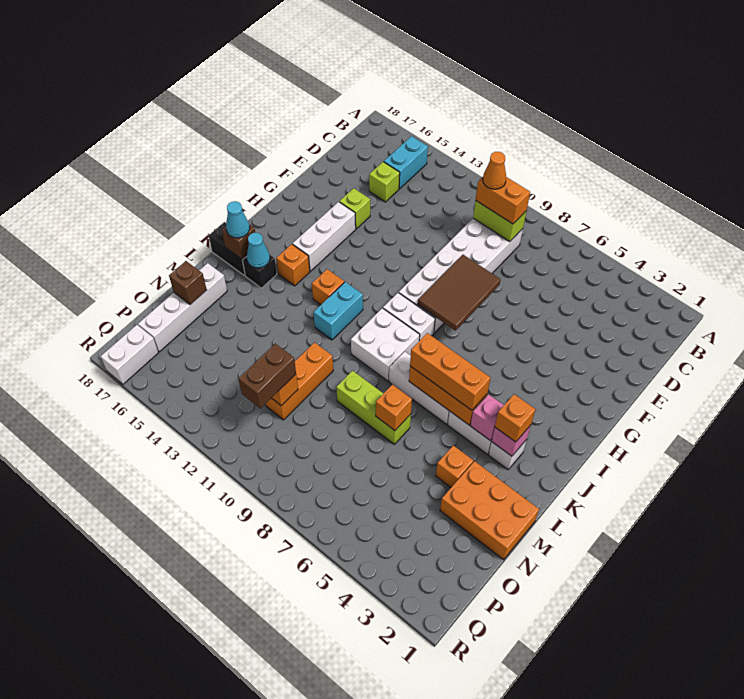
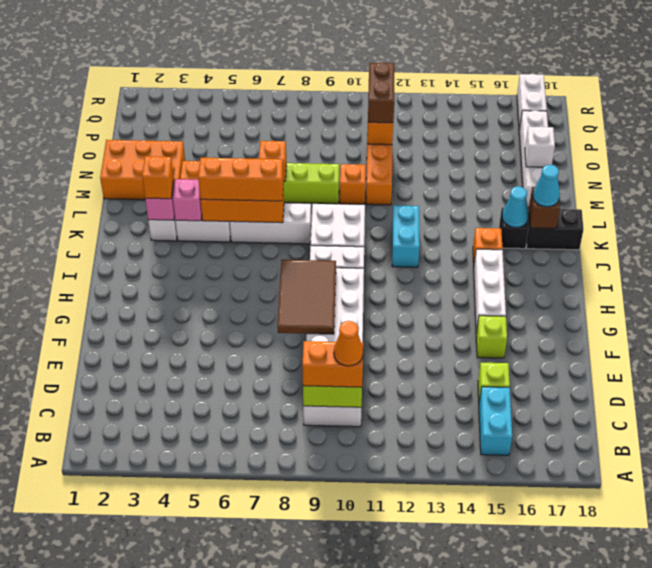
orange brick J13 level 1 -> orange brick M10 level 1
brown brick N17 level 2 -> white brick N17 level 2

